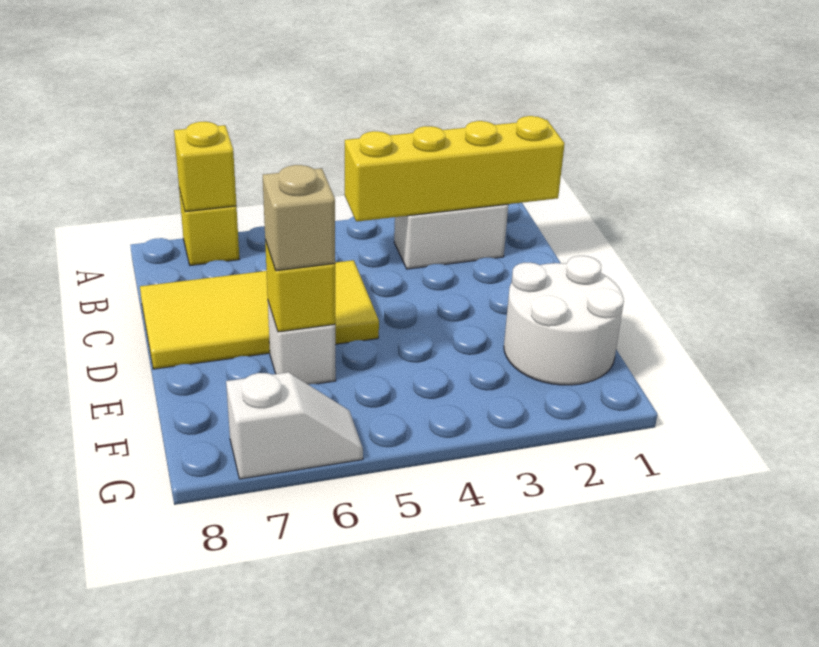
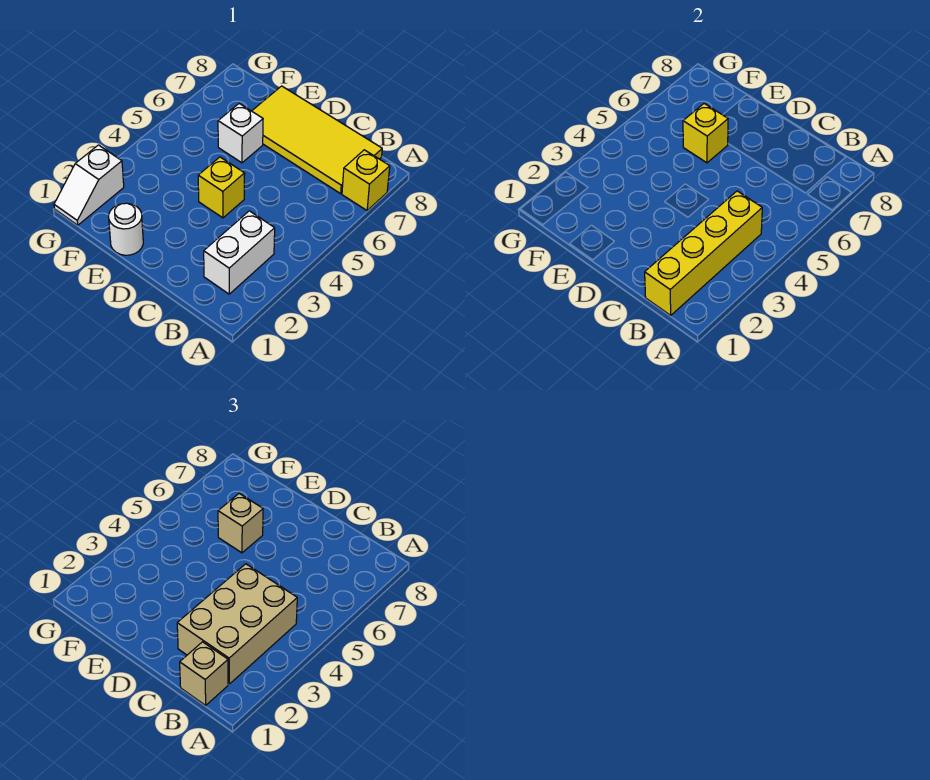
yellow brick A7 level 2 -> yellow brick D4 level 1
none -> tan brick B1 level 3
none -> tan brick B2:C4 level 3
yellow tile C5:D8 level 1 -> yellow tile B7:E8 level 1
white round brick E1:F2 level 1 -> white round brick E1 level 1
white slope G6:G7 level 1 top 7 -> white slope G1:G2 level 1 top 2

